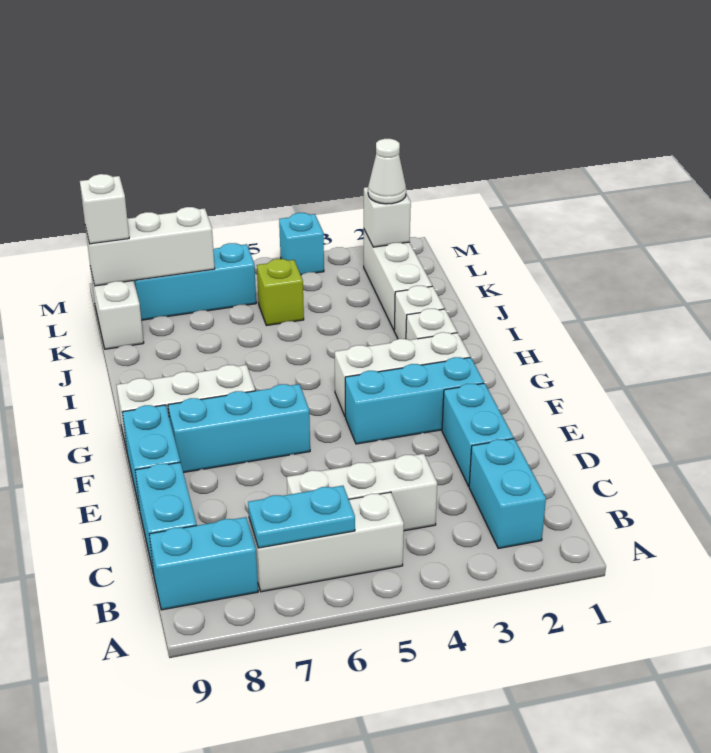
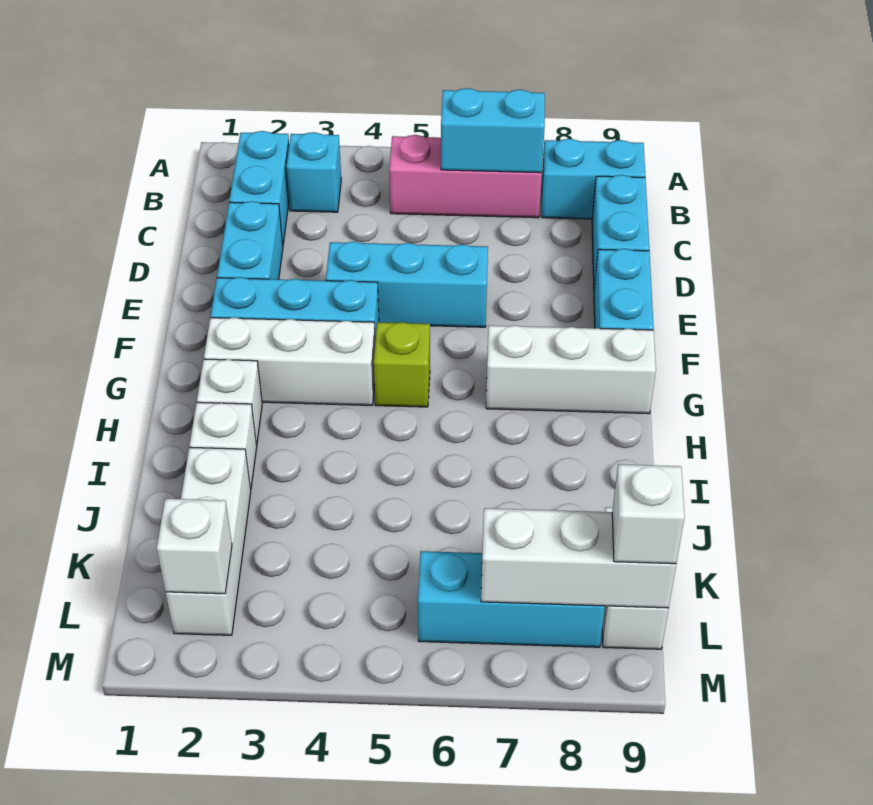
white brick B5:B7 level 1 -> pink brick B5:B7 level 1
cyan plate B6:B7 level 2 -> cyan brick B6:B7 level 2
white brick C4:C6 level 1 -> none
cyan brick F6:F8 level 1 -> cyan brick E4:E6 level 1
lime brick K5 level 1 -> lime brick G5 level 1
white cone L2 level 3 -> none
cyan brick M4 level 1 -> cyan brick B3 level 1

